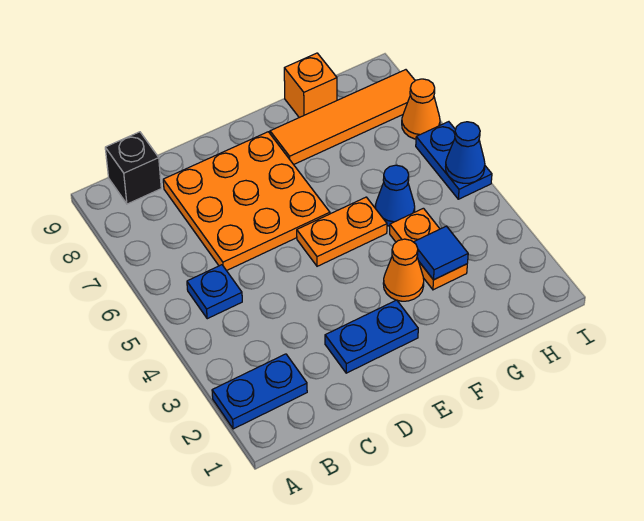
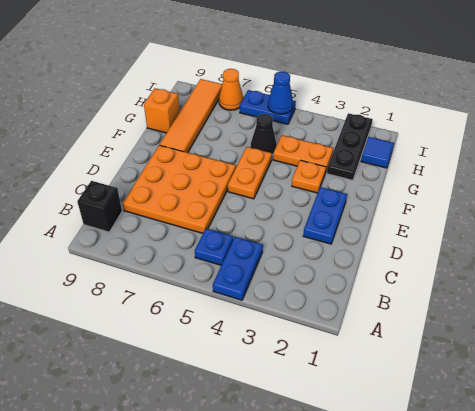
blue plate A2:B2 level 1 -> blue plate A4:B4 level 1
orange cone F3 level 1 -> orange plate F3 level 1
none -> black plate G2:I2 level 1
blue tile G3 level 2 -> blue tile H1 level 1
blue cone G5 level 1 -> black cone G5 level 1

